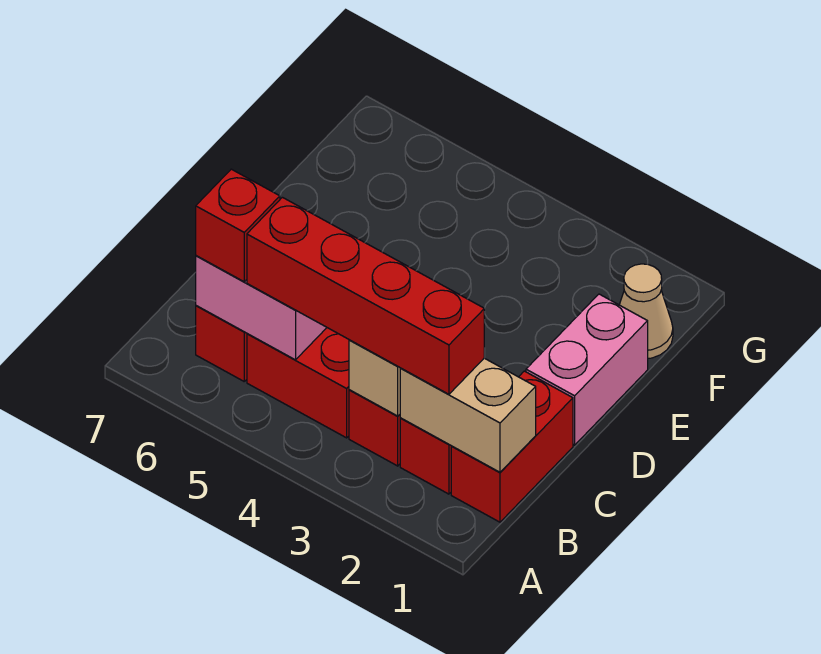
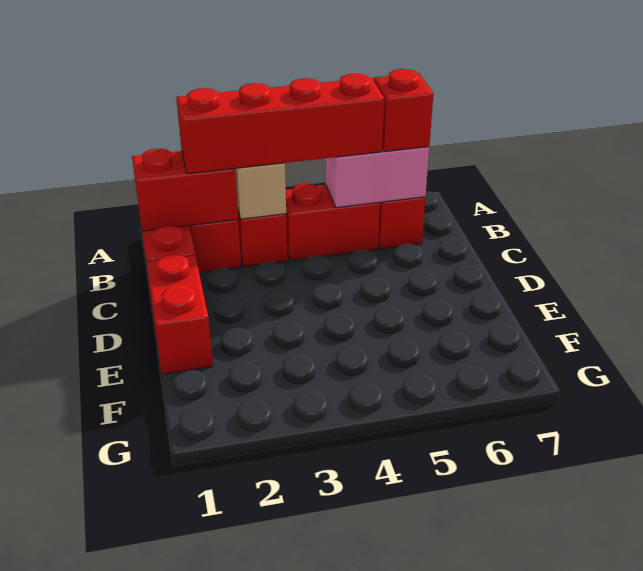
tan brick B1:B2 level 2 -> red brick B1:B2 level 2
pink brick D1:E1 level 1 -> red brick D1:E1 level 1
tan cone F1 level 1 -> none

